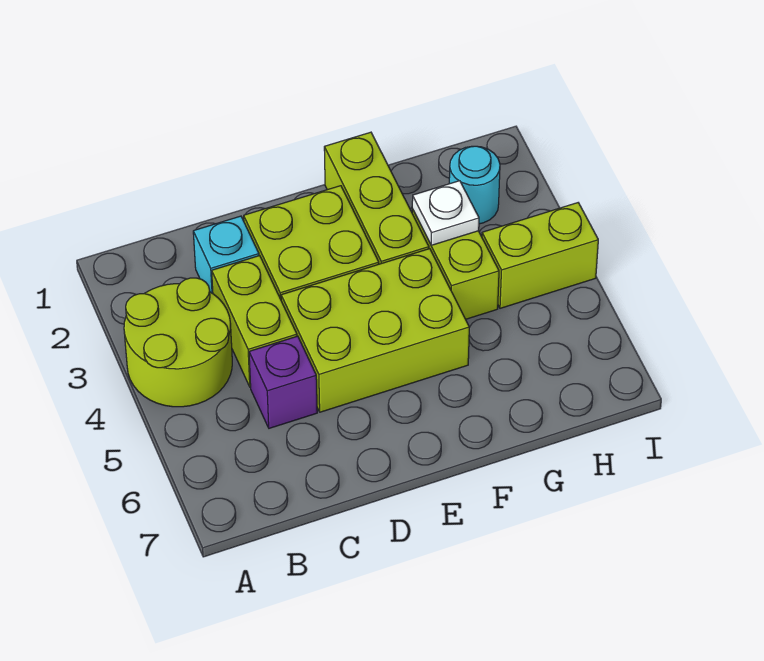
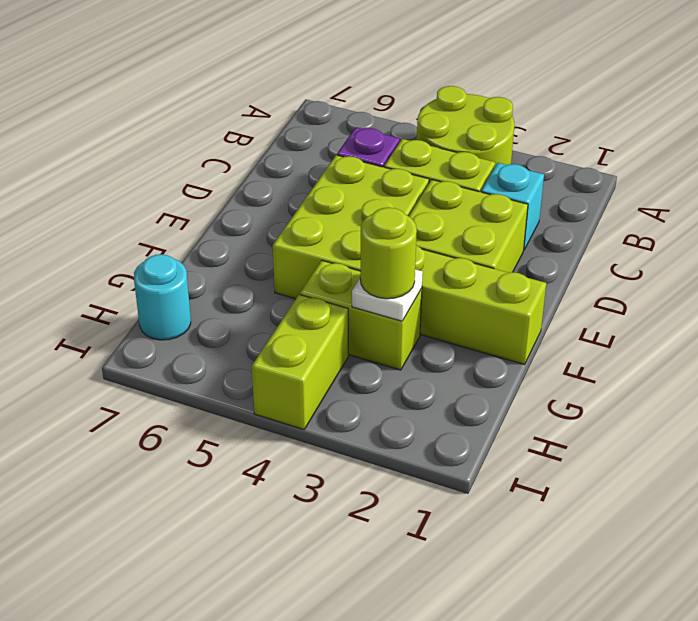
none -> lime round brick G3 level 3
cyan round brick H2 level 1 -> cyan round brick H7 level 1

